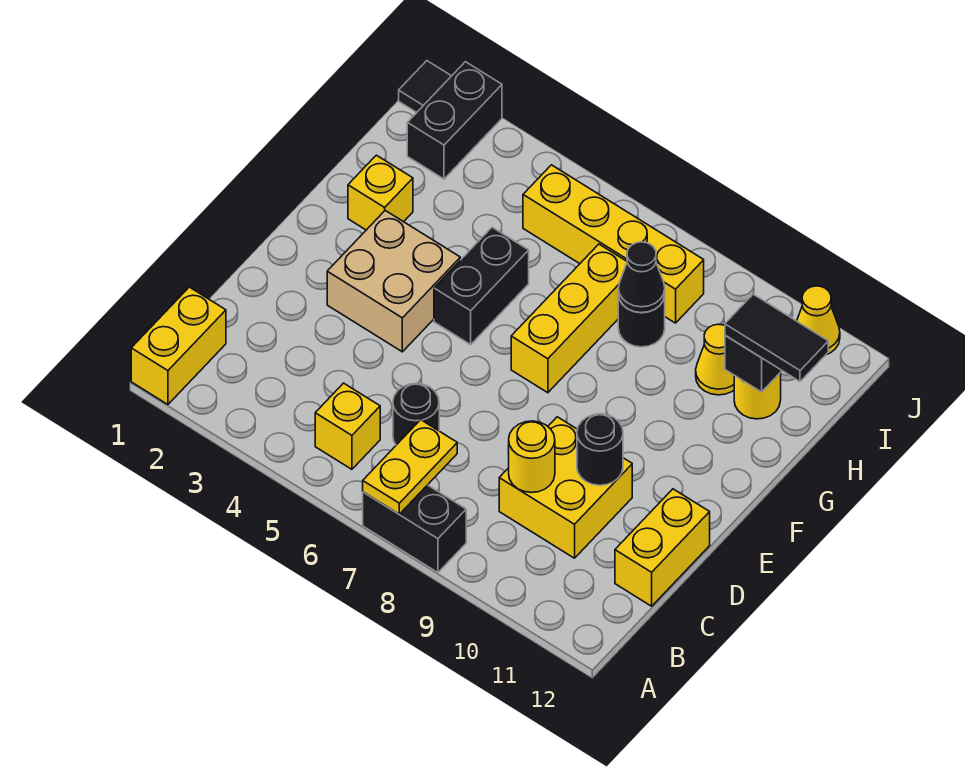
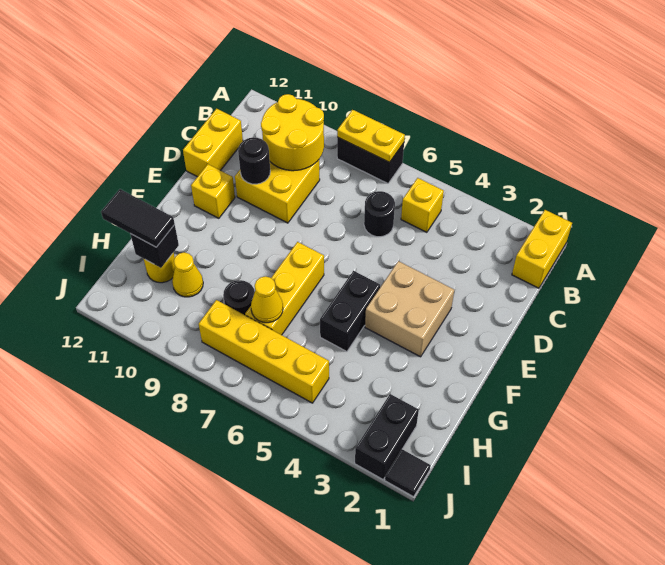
yellow plate A7:B7 level 2 -> yellow plate A7:A8 level 2
yellow round brick C9 level 2 -> yellow round brick B9:C10 level 2
yellow brick G2 level 1 -> yellow brick E11 level 1
black cone H8 level 2 -> none
yellow cone J11 level 1 -> yellow cone H7 level 2

